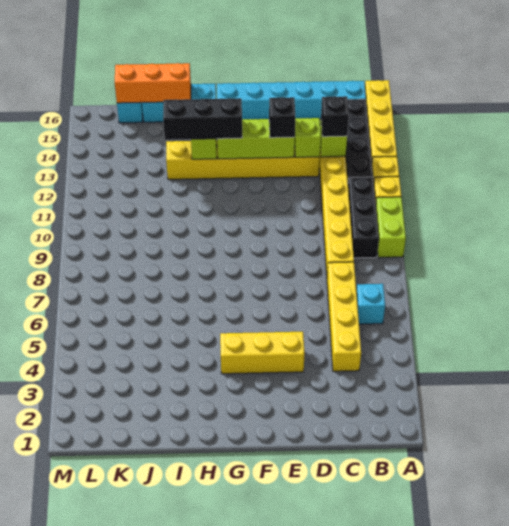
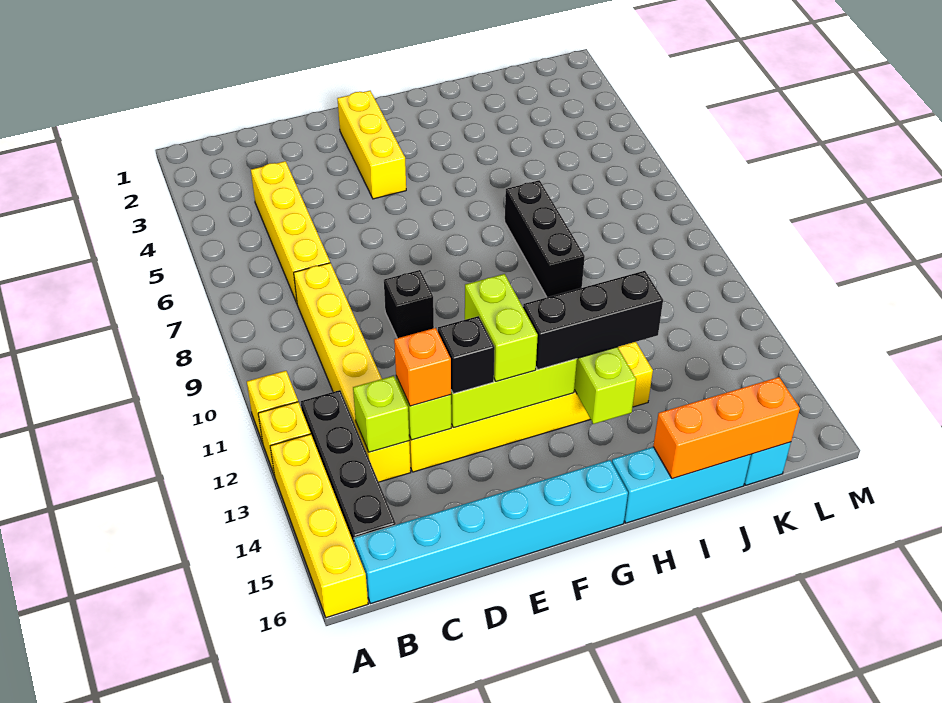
lime brick A9:A10 level 1 -> lime brick F12:F13 level 3
cyan brick B6 level 1 -> none
black brick B9:B11 level 1 -> black brick I7:I9 level 1
black brick C13 level 3 -> black brick E9 level 1
none -> orange brick D13 level 3
yellow brick E4:G4 level 1 -> yellow brick F2:F4 level 1

